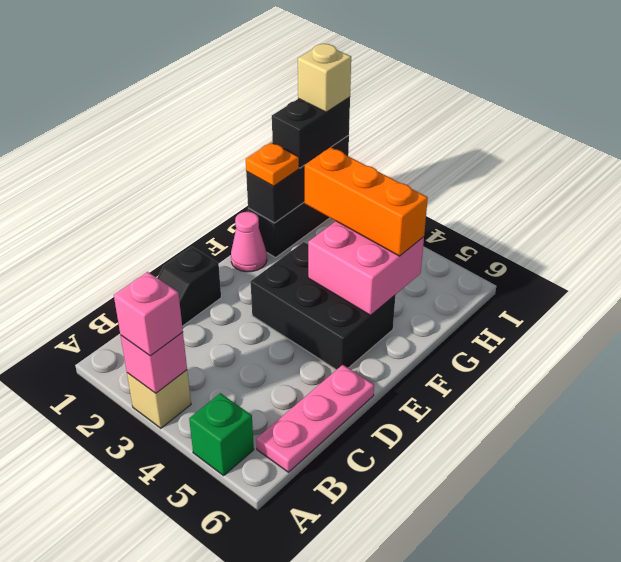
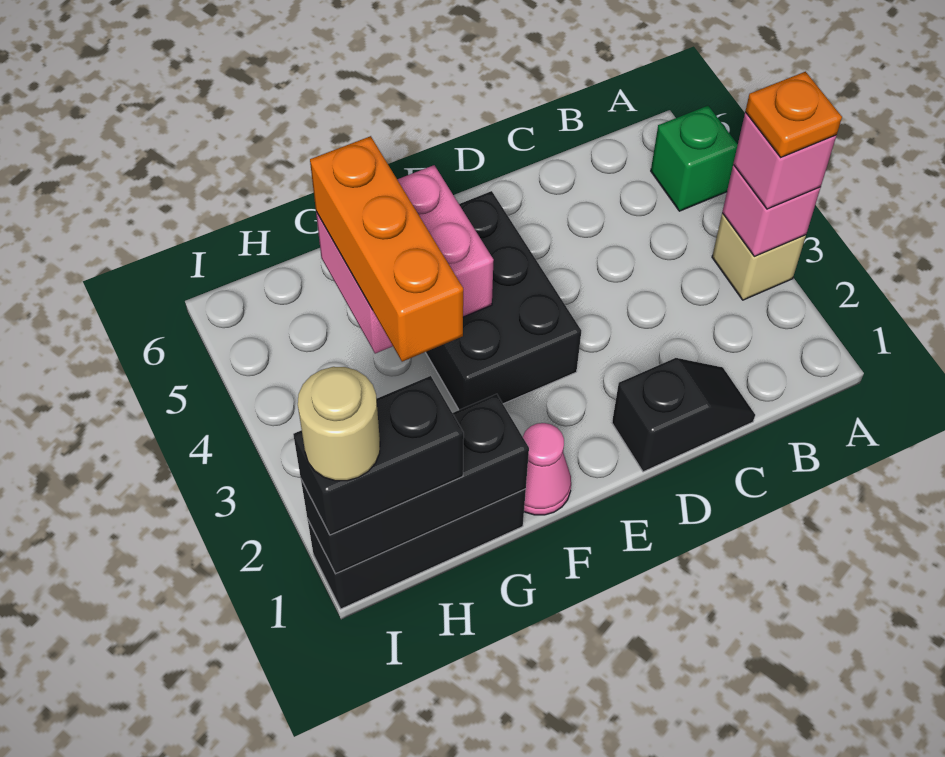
pink plate B6:D6 level 1 -> none
orange plate G1 level 3 -> orange plate A3 level 4
tan brick I1 level 4 -> tan round brick I1 level 4

